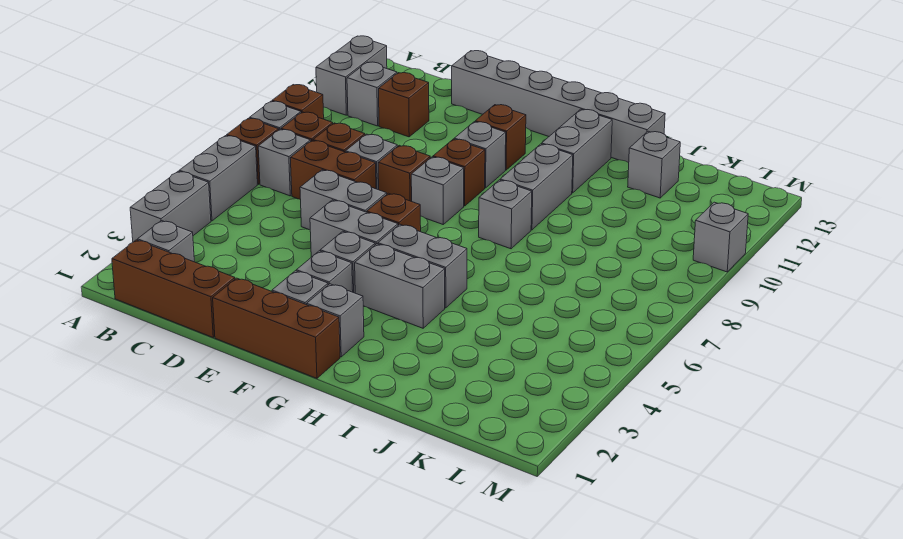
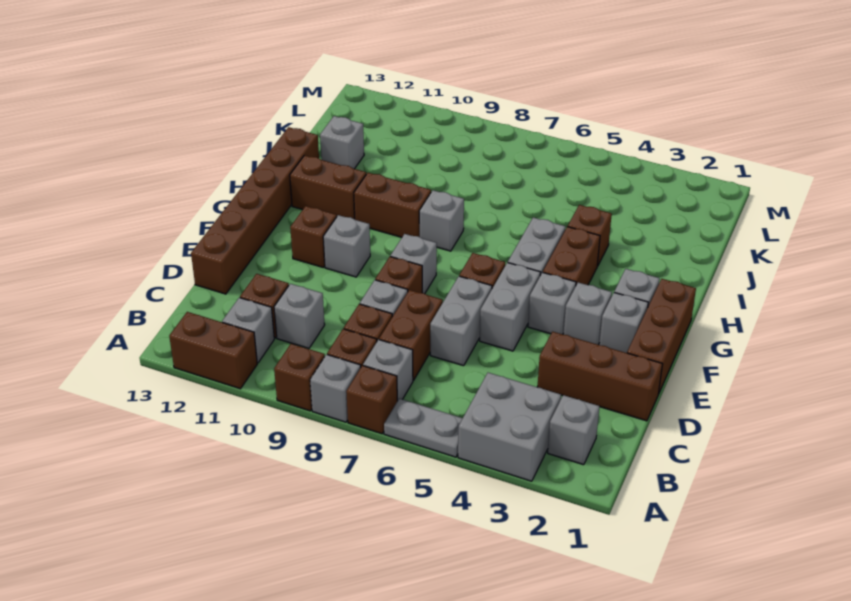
grey brick A3:A4 level 1 -> grey brick A3:B4 level 1
grey brick A5:A6 level 1 -> grey plate A5:A6 level 1
grey brick A11:A12 level 1 -> brown brick A11:A12 level 1
brown brick B1:D1 level 1 -> brown brick D1:D3 level 1
grey brick D13:I13 level 1 -> brown brick D13:I13 level 1
brown brick F9 level 1 -> brown brick I4 level 1
grey brick G4:H4 level 1 -> brown brick G4:H4 level 1
grey brick H9:H10 level 1 -> brown brick H9:H10 level 1
grey brick H11:H12 level 1 -> brown brick H11:H12 level 1
grey brick M10 level 1 -> grey brick C10 level 1

